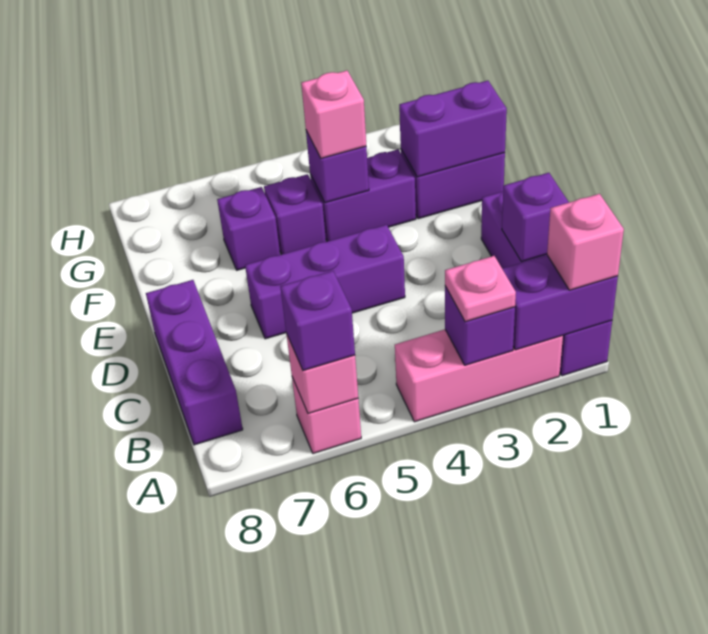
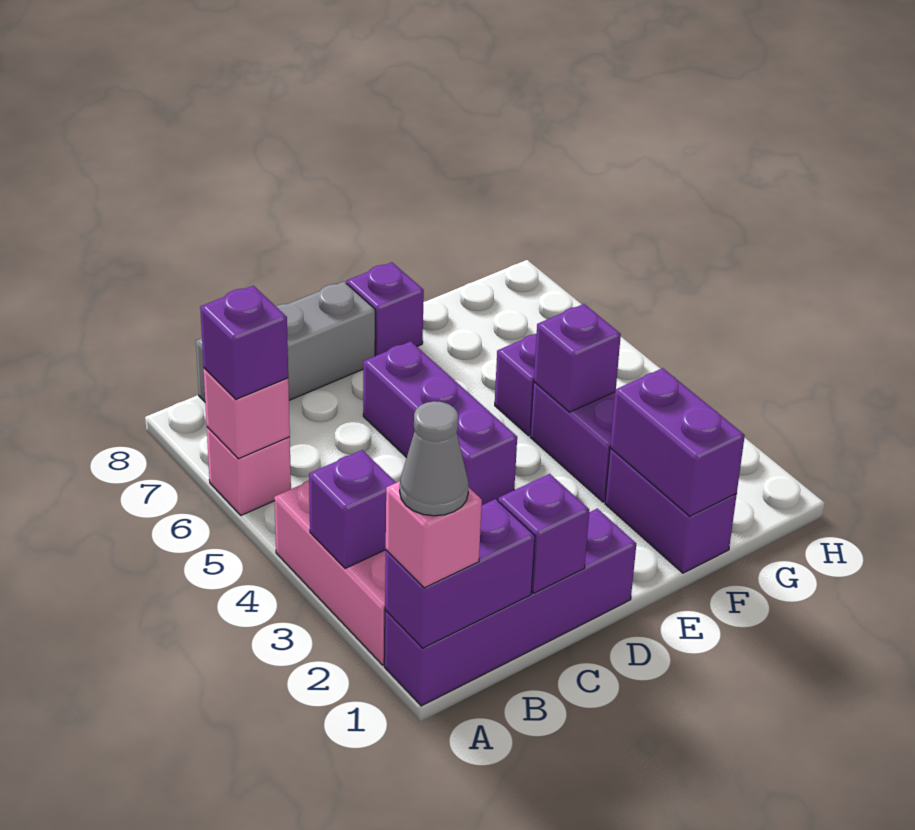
purple brick A1:A2 level 2 -> purple brick A1:B1 level 2
none -> grey cone A1 level 4
pink plate A3 level 3 -> none
purple brick B8:D8 level 1 -> grey brick B8:D8 level 1
pink brick F4 level 3 -> none
purple brick F6 level 1 -> purple brick E8 level 1

